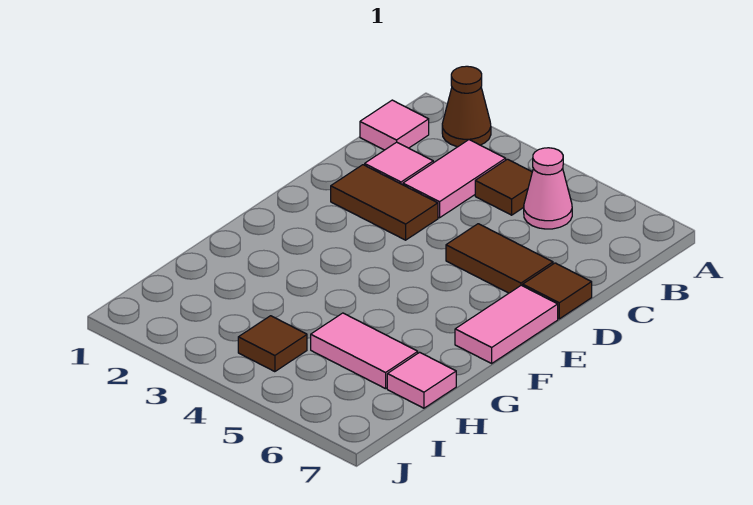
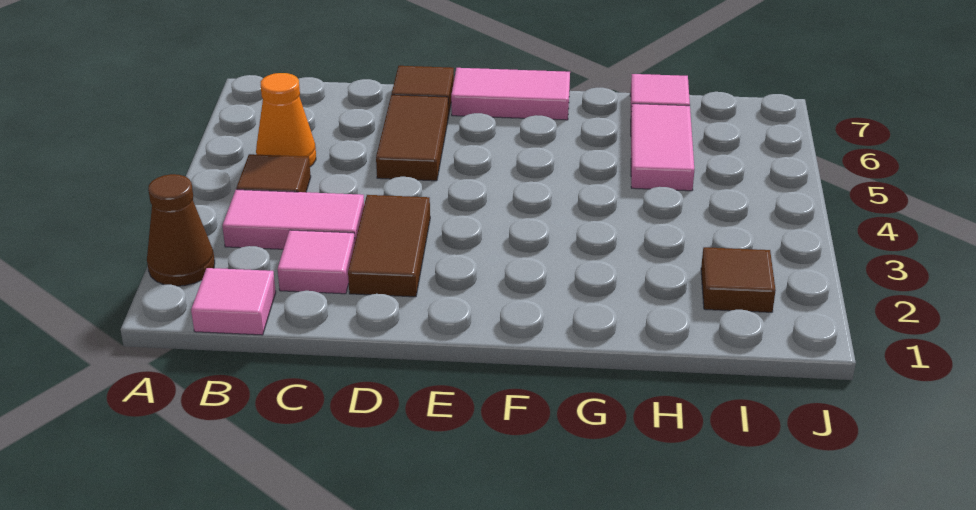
pink cone B5 level 1 -> orange cone B5 level 1
brown tile I4 level 1 -> brown tile I2 level 1

